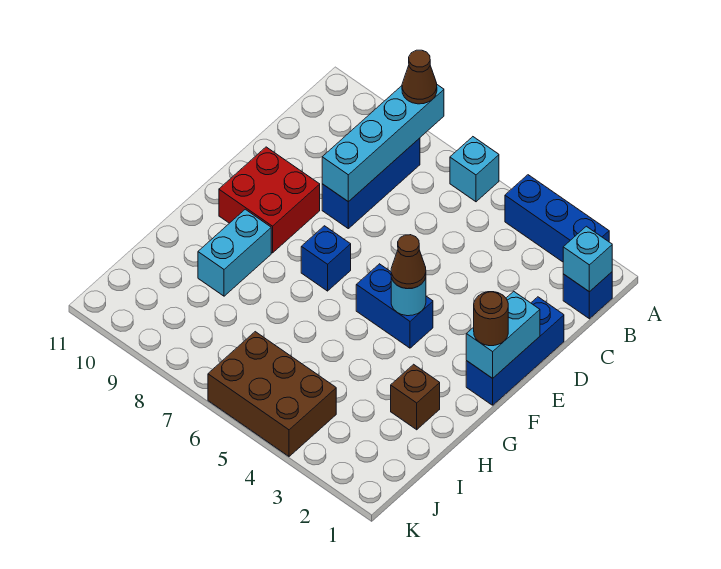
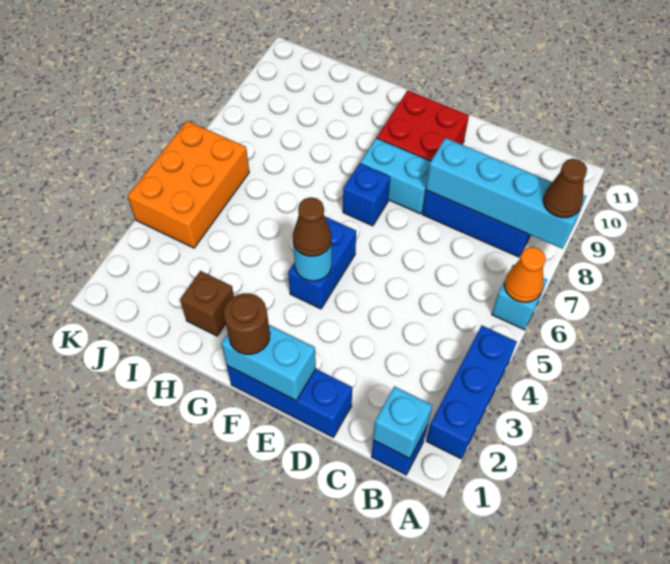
none -> orange cone A6 level 2
cyan brick G9:H9 level 1 -> cyan brick E8:F8 level 1
brown brick J4:K6 level 1 -> orange brick J4:K6 level 1

